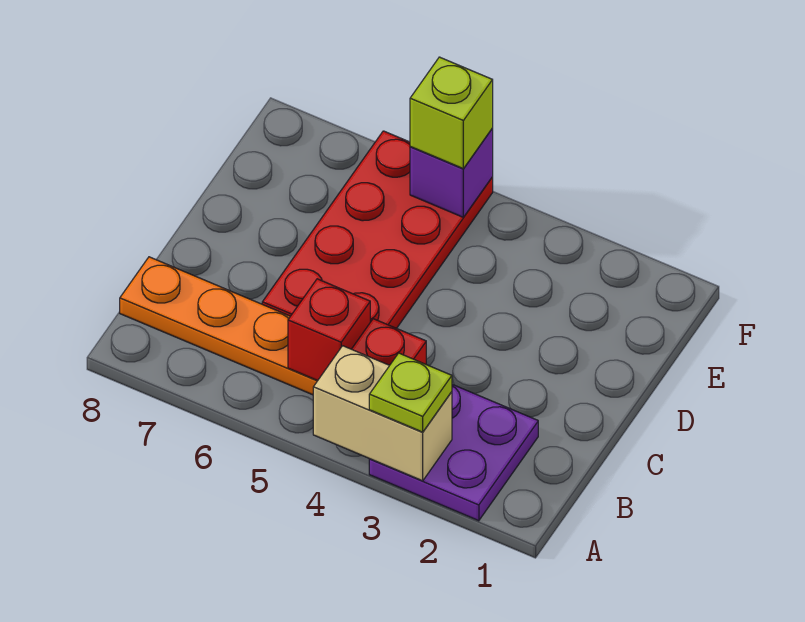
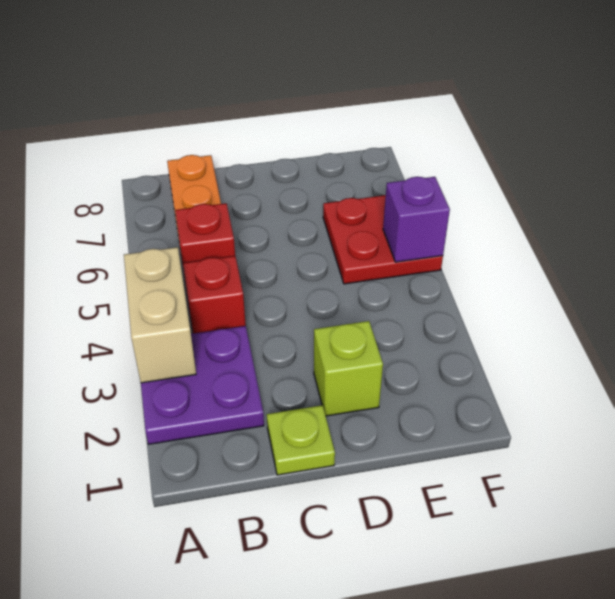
lime plate A3 level 3 -> lime plate C1 level 1
red plate C5:F6 level 1 -> red plate E5:F6 level 1
lime brick F5 level 3 -> lime brick D2 level 1

